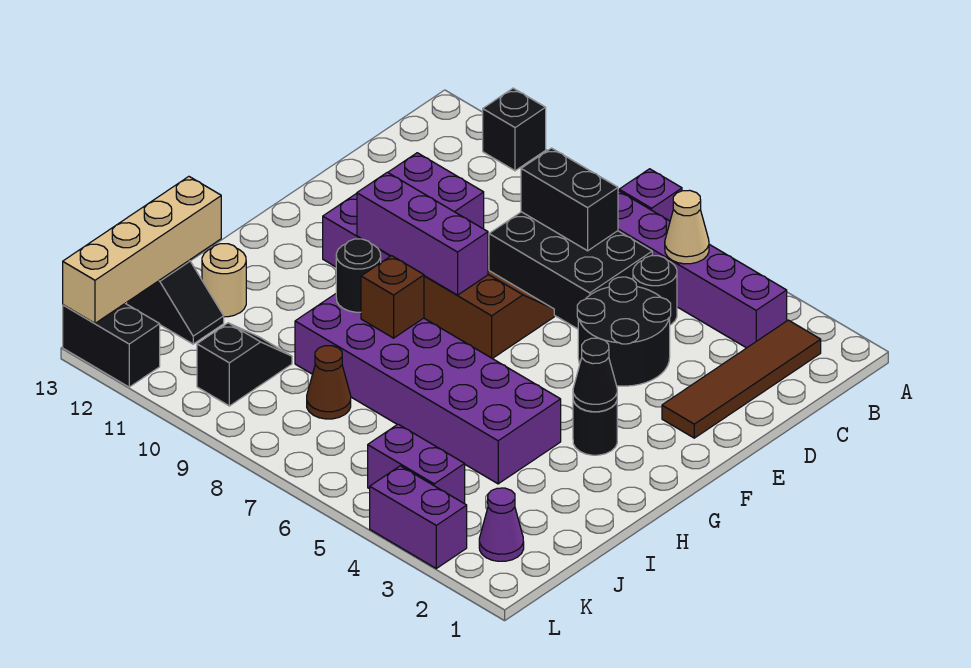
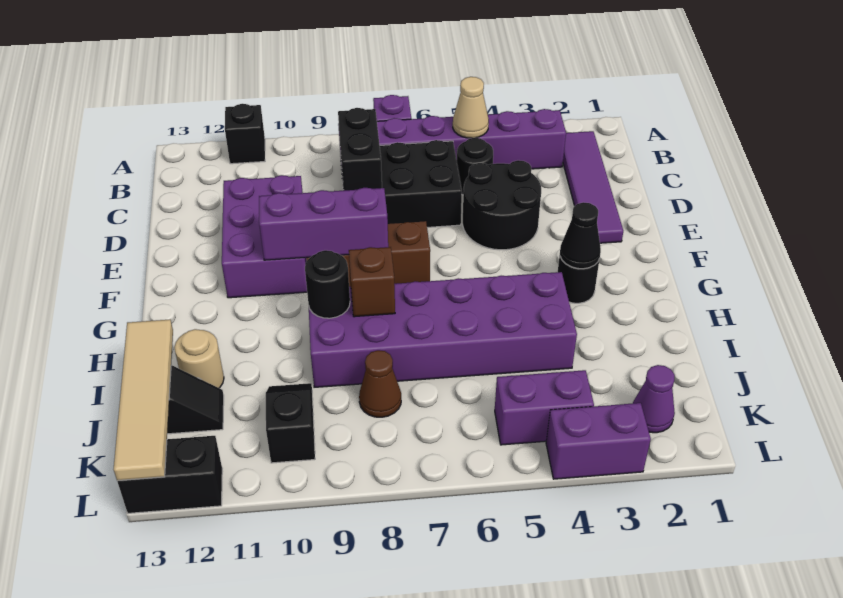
brown tile B2:E2 level 1 -> purple tile B2:E2 level 1
black brick C7:C8 level 2 -> black brick C8:D8 level 2
tan brick I13:L13 level 2 -> tan tile I13:L13 level 2

